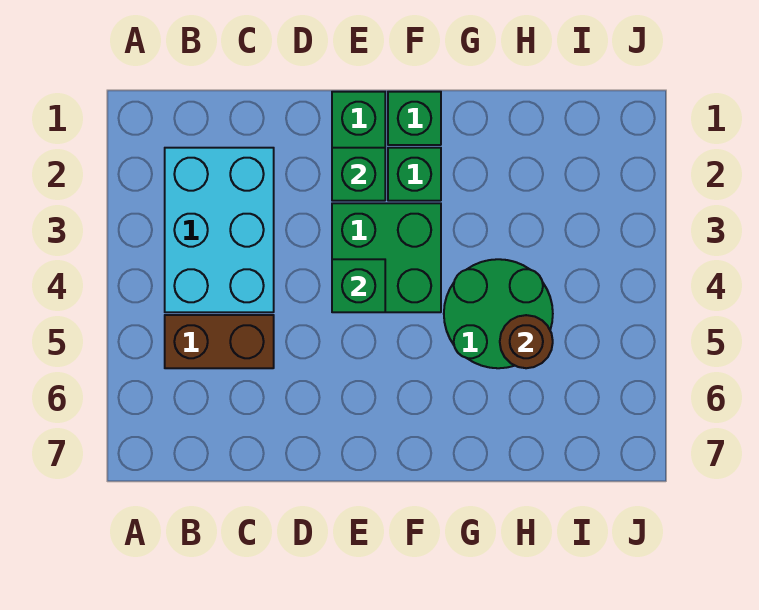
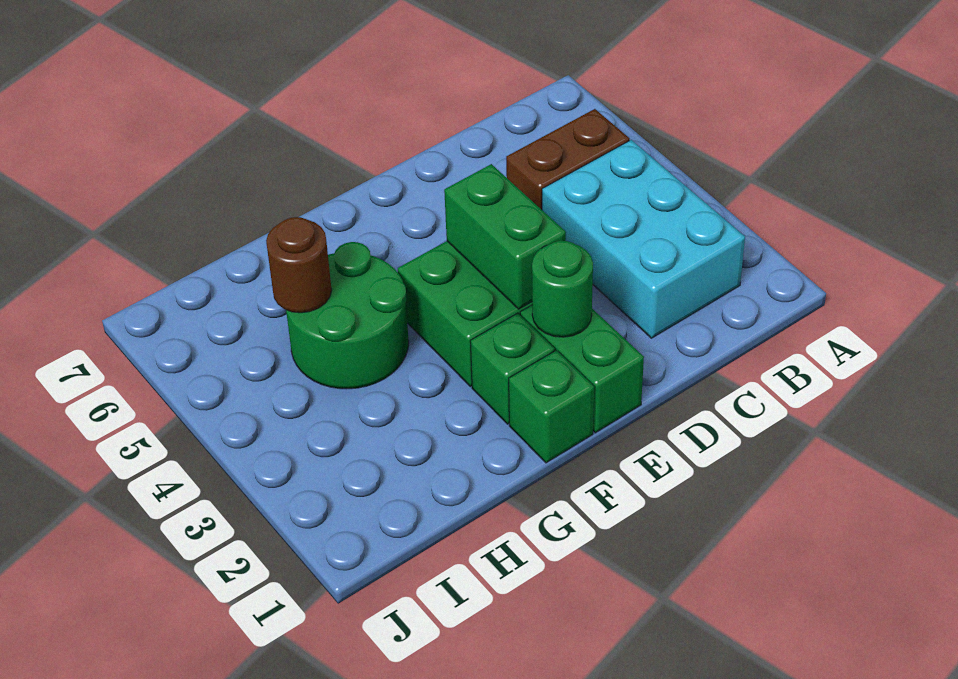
green brick E2 level 2 -> green round brick E2 level 2
green brick E4 level 2 -> green brick E3:E4 level 2

